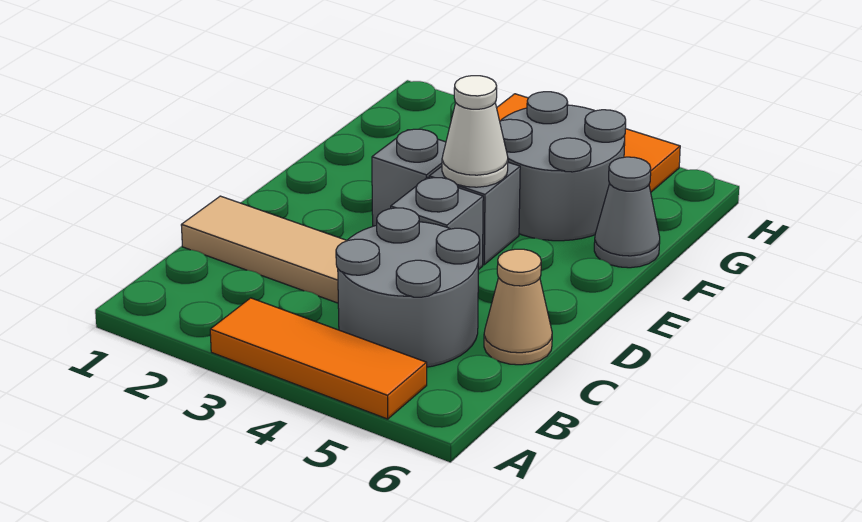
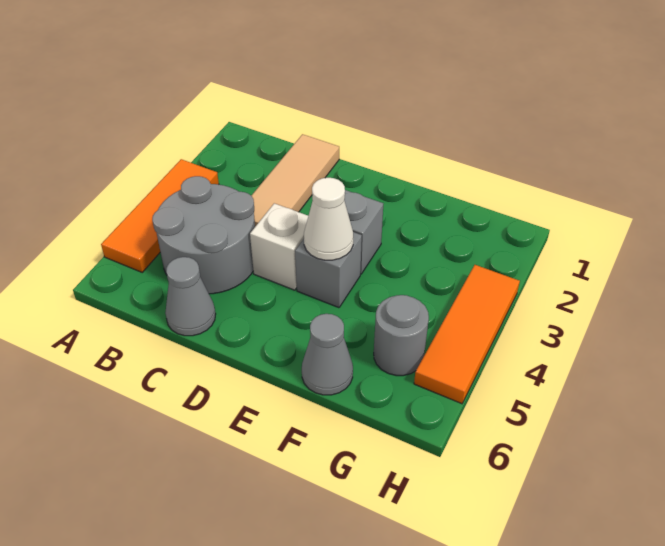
tan cone C6 level 1 -> grey cone C6 level 1
grey brick D4 level 1 -> white brick D4 level 1
grey round brick F4:G5 level 1 -> grey round brick G5 level 1

